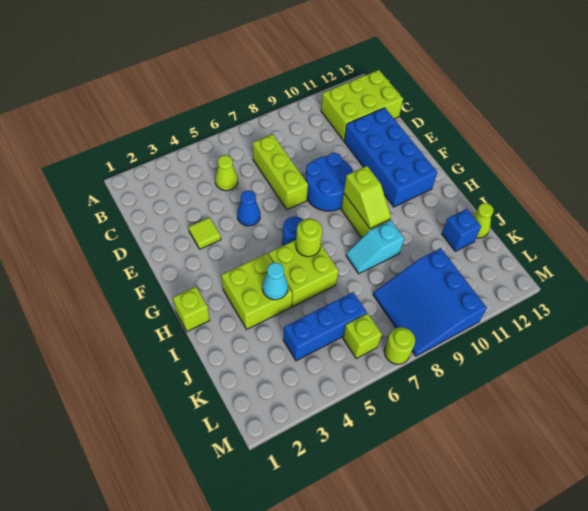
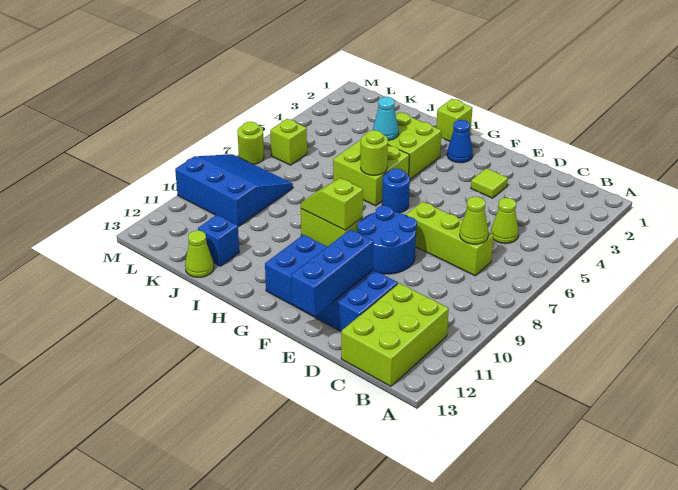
none -> lime cone C7 level 2
blue cone E5 level 1 -> blue cone G2 level 1
cyan slope I8:I9 level 1 top 9 -> none
blue brick K4:K6 level 1 -> blue brick E11:E13 level 2

